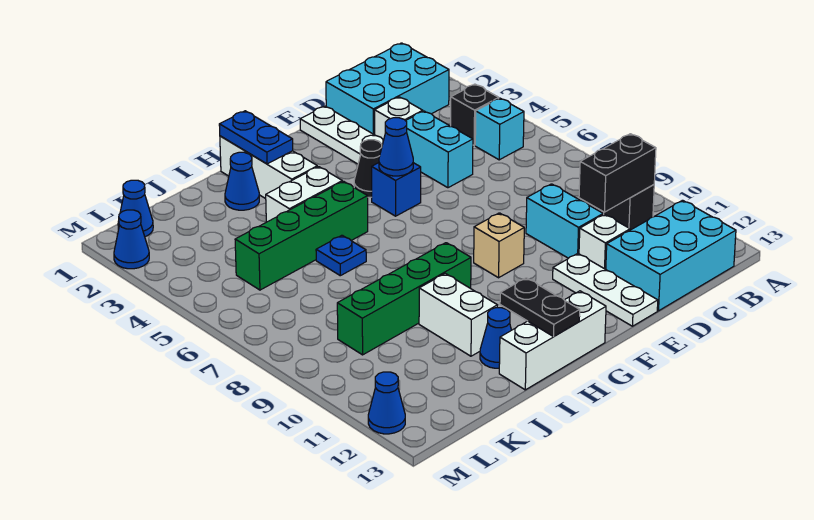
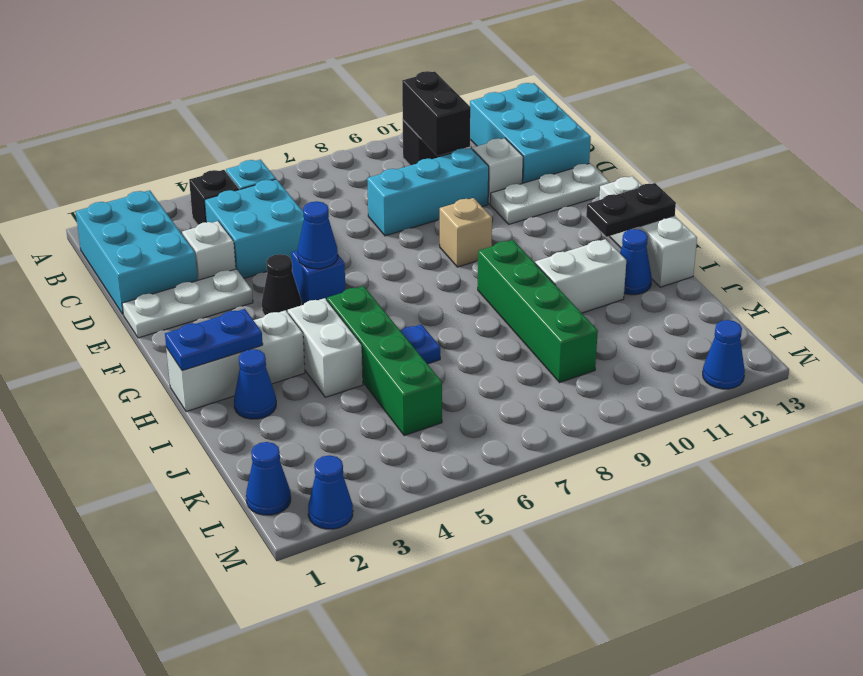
cyan brick D4:D5 level 1 -> cyan brick C4:D5 level 1
cyan brick D9:D10 level 1 -> cyan brick D8:D10 level 1

